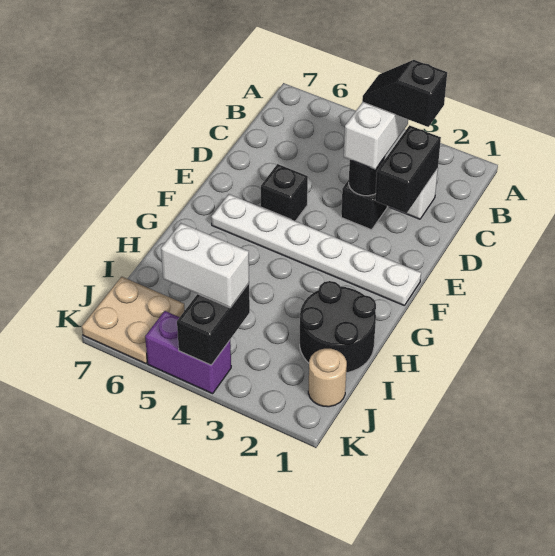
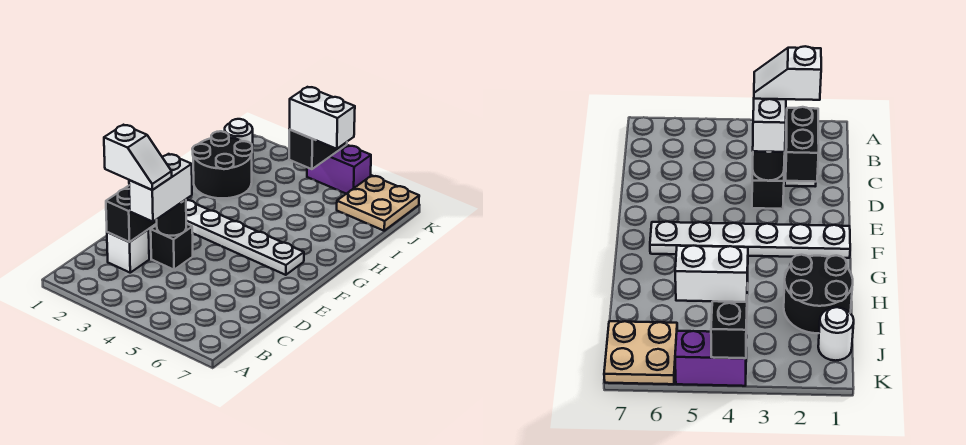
black slope C2:C3 level 4 top 2 -> white slope C2:C3 level 4 top 2
black brick E5 level 1 -> none
tan round brick J1 level 1 -> white round brick J1 level 1

